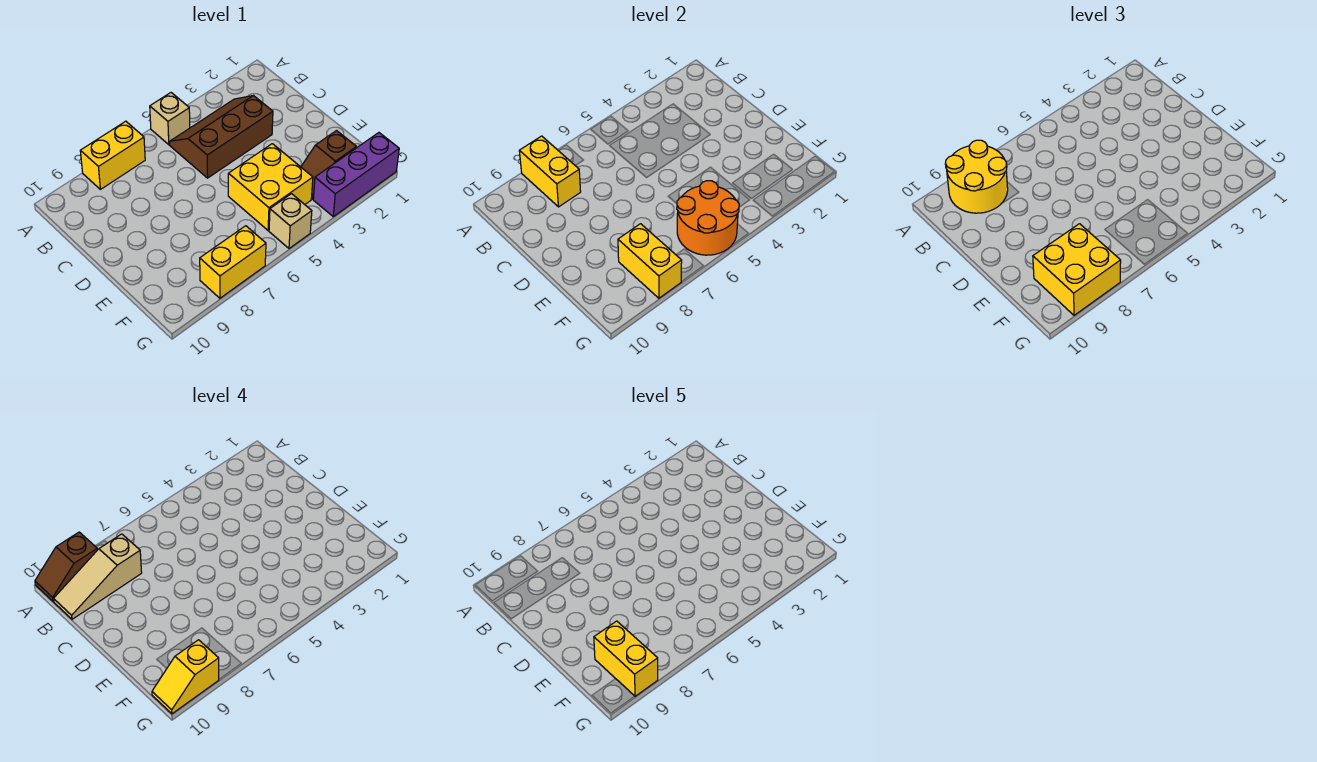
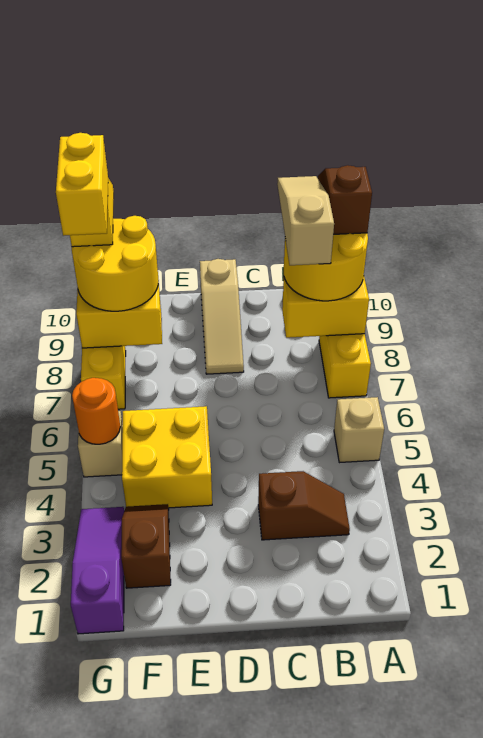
brown slope B3:C5 level 1 top C -> brown slope B3:C3 level 1 top C
none -> tan slope D8:D10 level 1 top 10
orange round brick F5:G6 level 2 -> orange round brick G5 level 2
yellow brick F8:G9 level 3 -> yellow round brick F8:G9 level 3
yellow brick F9:G9 level 5 -> yellow brick G8:G9 level 5
purple brick G1:G3 level 1 -> purple slope G1:G3 level 1 top 1

